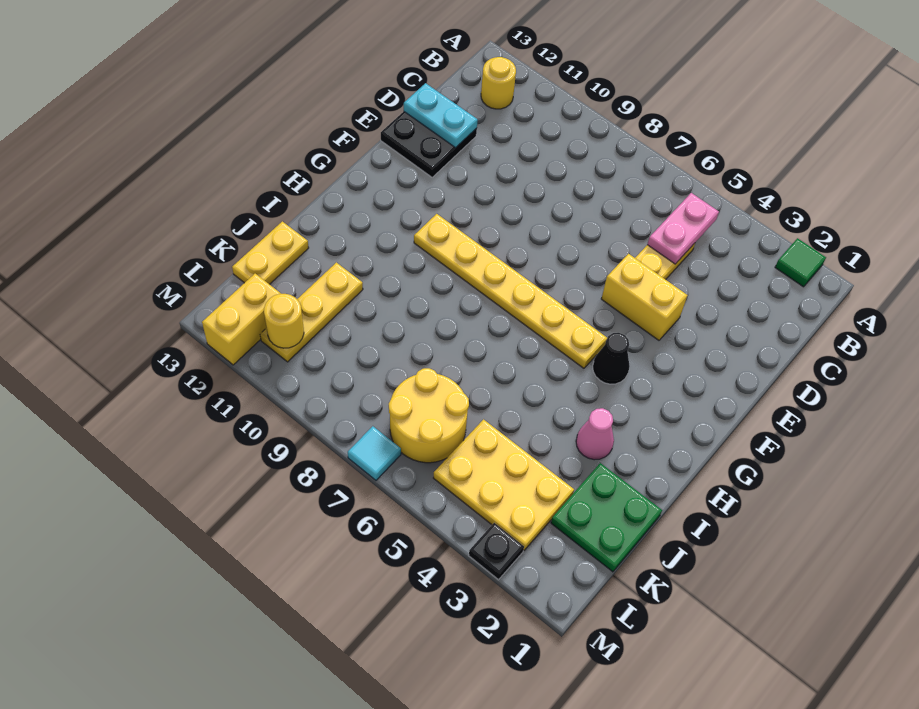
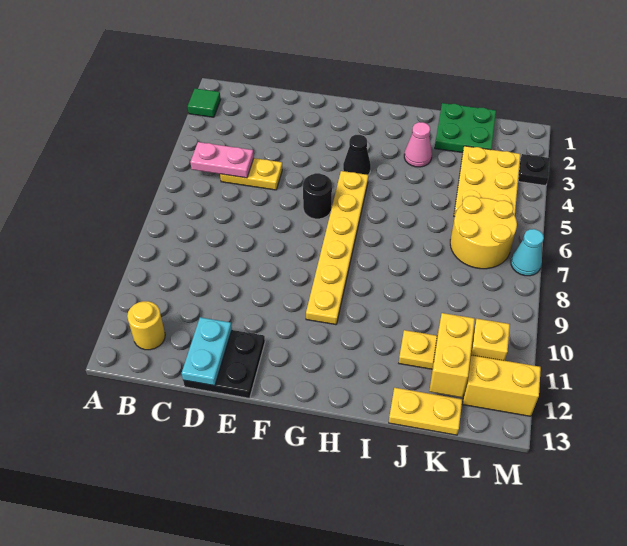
yellow brick E4:E5 level 1 -> yellow brick K11:K12 level 2
none -> black round brick F6 level 1
yellow round brick L11 level 2 -> yellow brick L11 level 2
cyan tile M7 level 1 -> cyan cone M7 level 1

